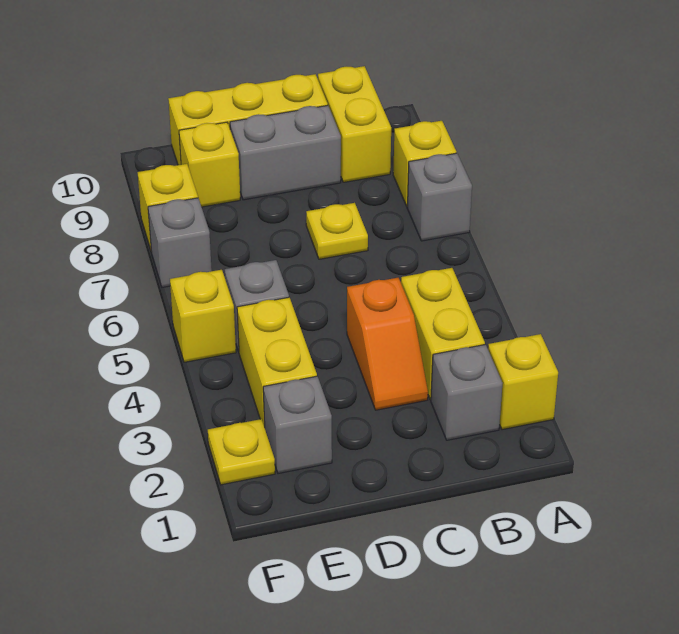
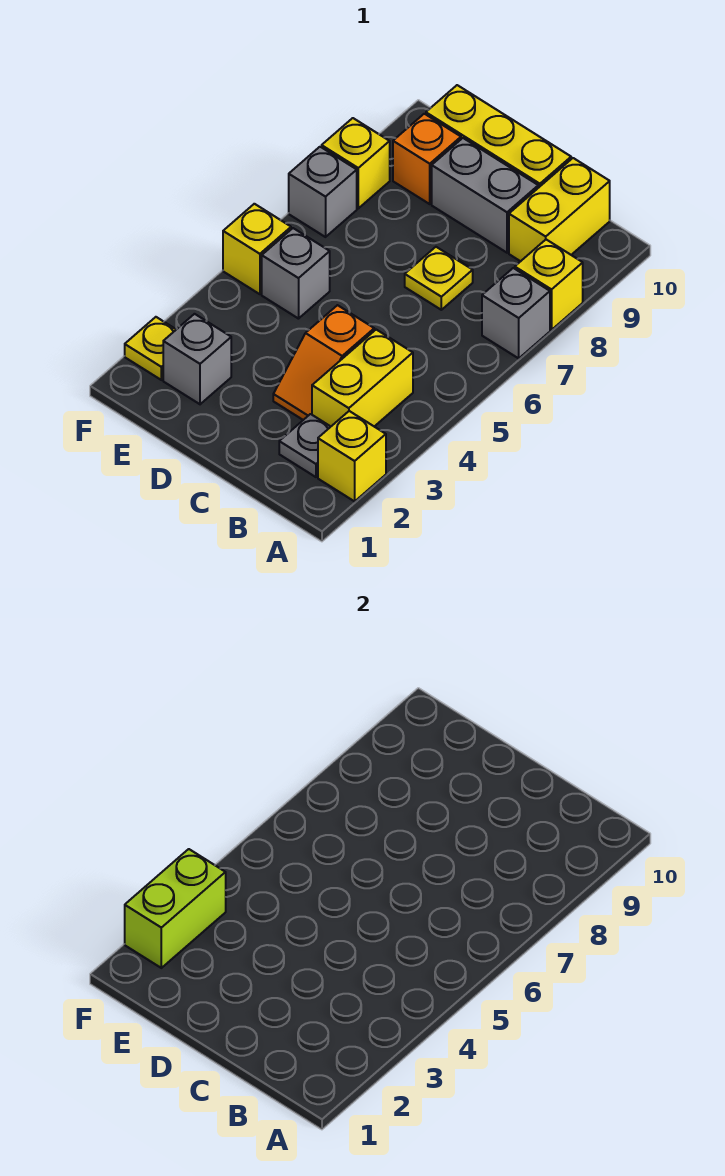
grey brick B2 level 1 -> grey plate B2 level 1
yellow brick E3:E4 level 1 -> none
yellow brick E9 level 1 -> orange brick E9 level 1
none -> lime brick F2:F3 level 2

